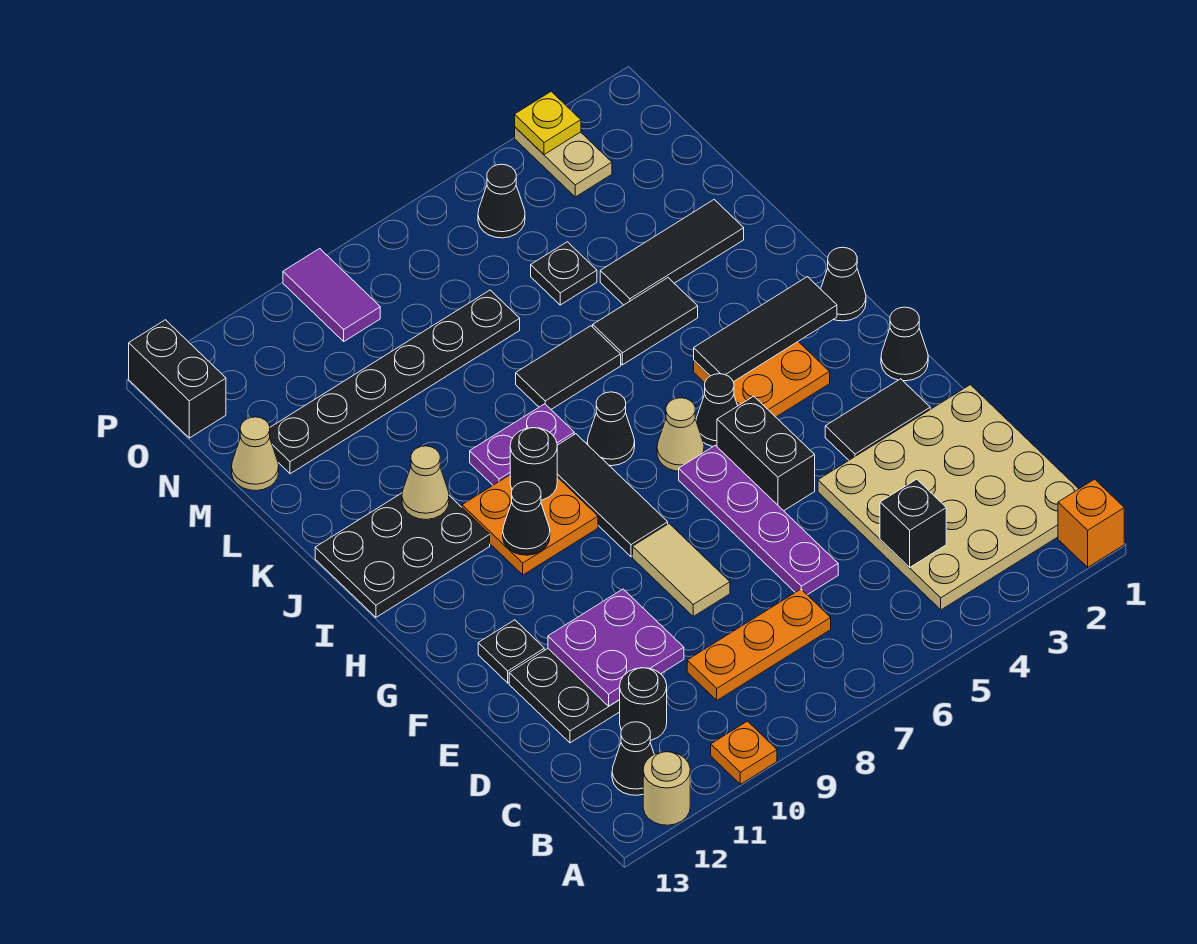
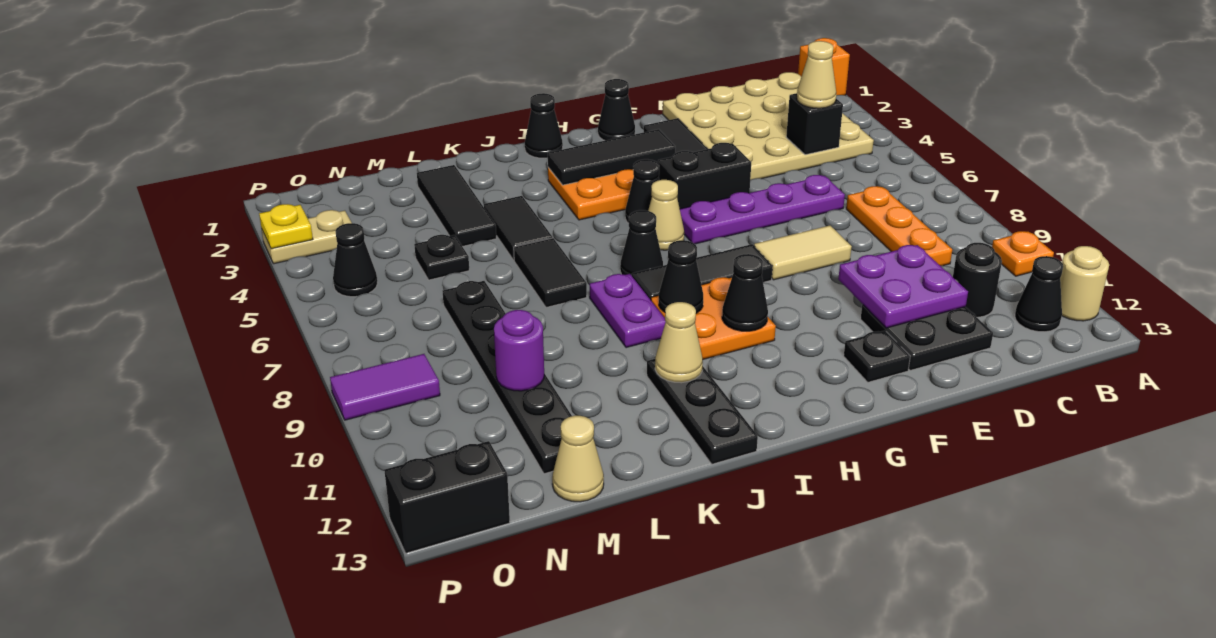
none -> tan cone C4 level 3
black tile I2:I4 level 2 -> black tile G3:I3 level 2
black round brick I9 level 2 -> black cone I9 level 2
black plate I11:J13 level 1 -> black plate J11:J13 level 1
none -> purple round brick M10 level 2

